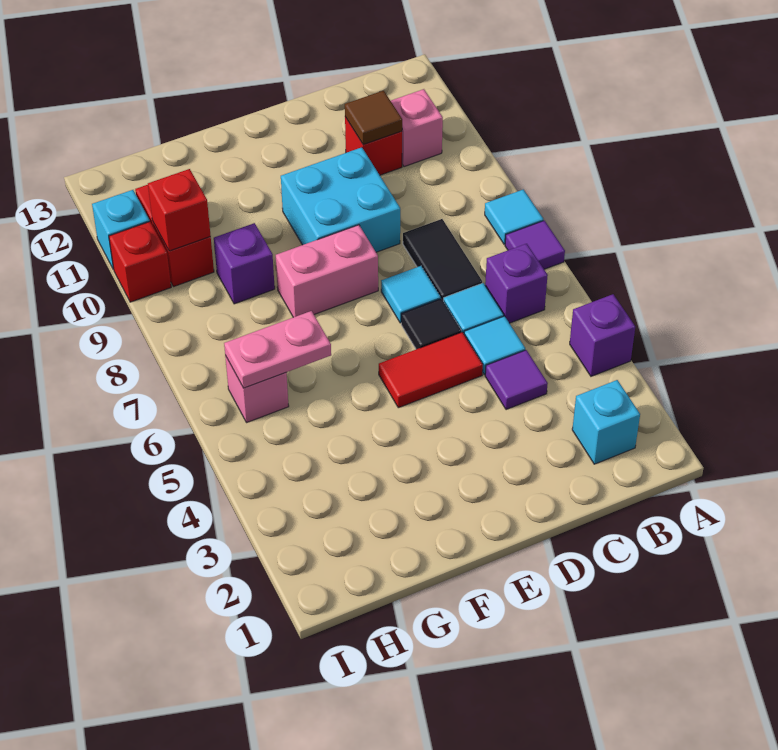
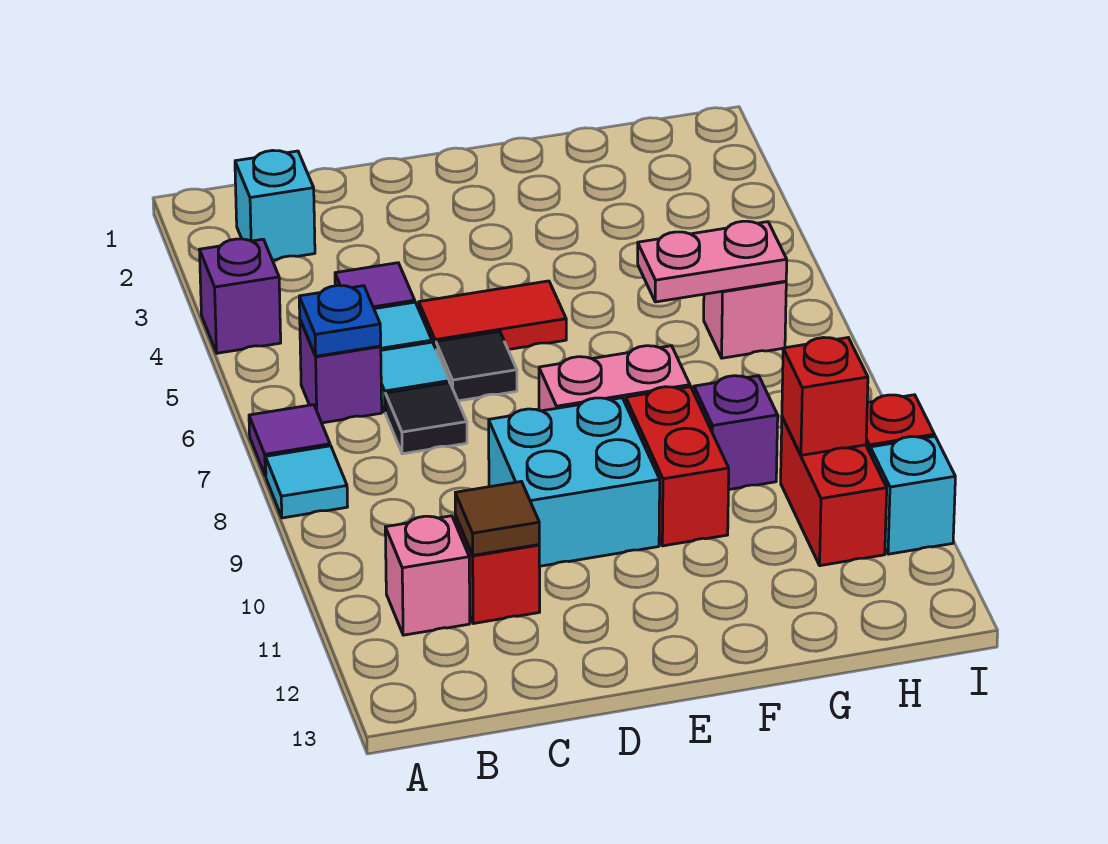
none -> blue plate B6 level 2
black tile C7:C8 level 1 -> black tile C7 level 1
cyan tile D7 level 1 -> none
none -> red brick F9:F10 level 1

